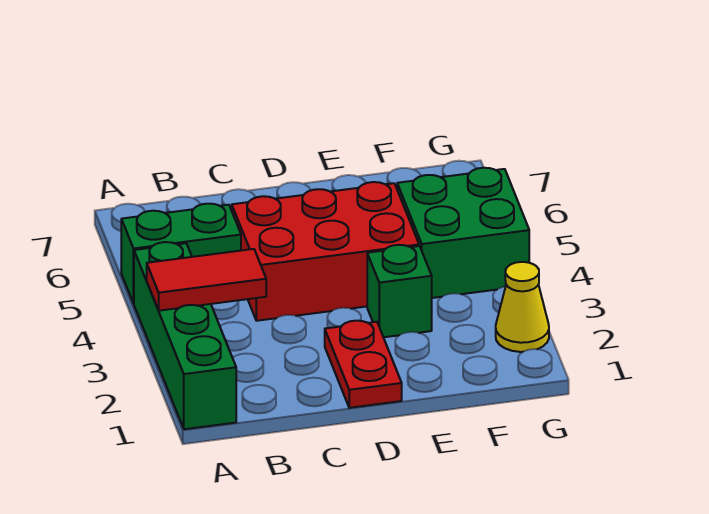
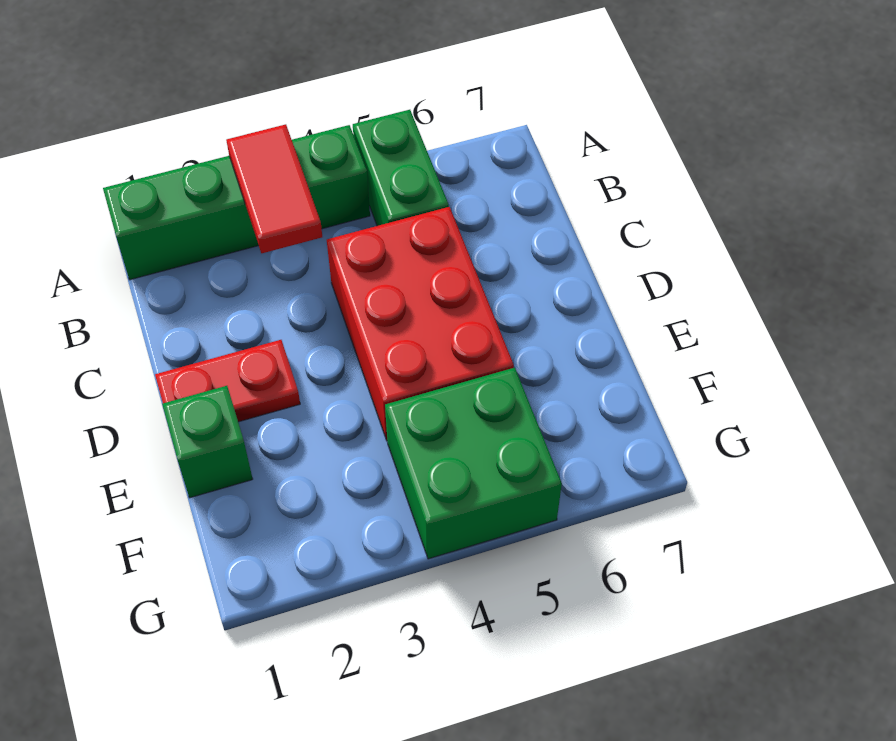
green brick E3 level 1 -> green brick E1 level 1
yellow cone G2 level 1 -> none

